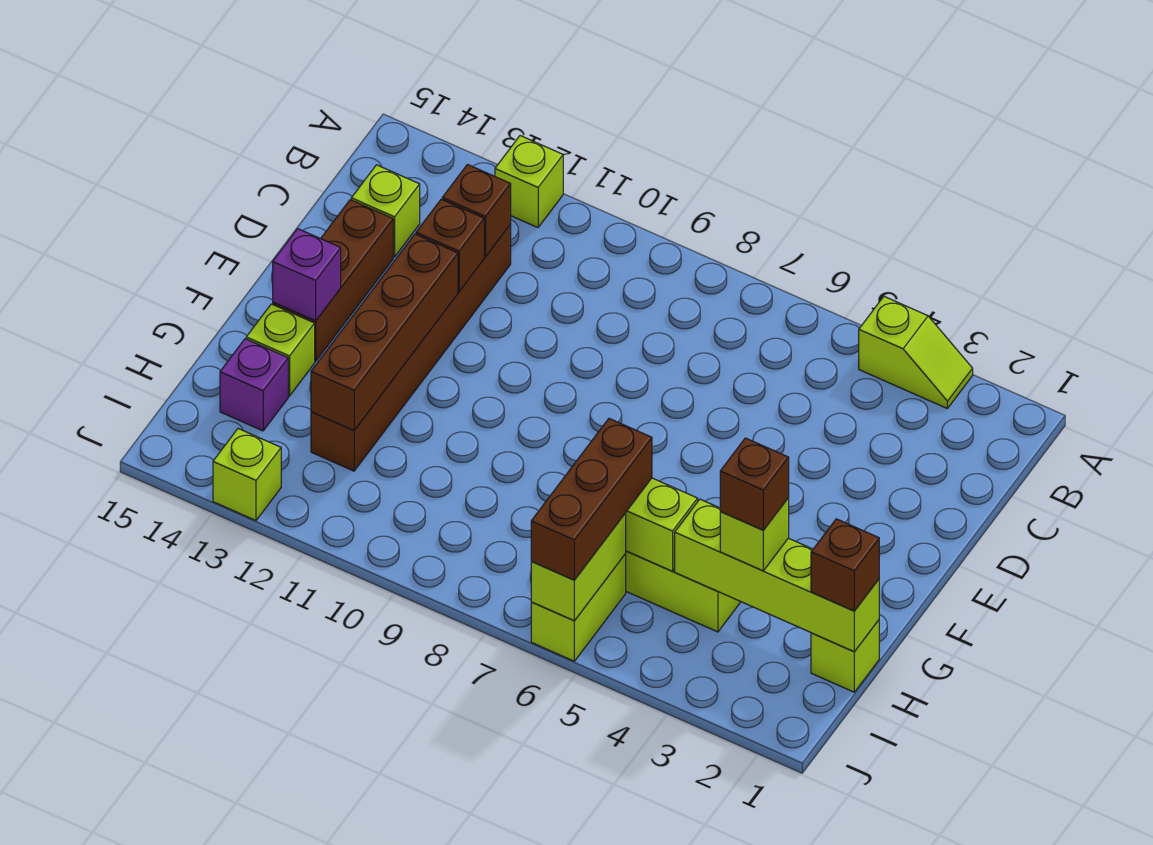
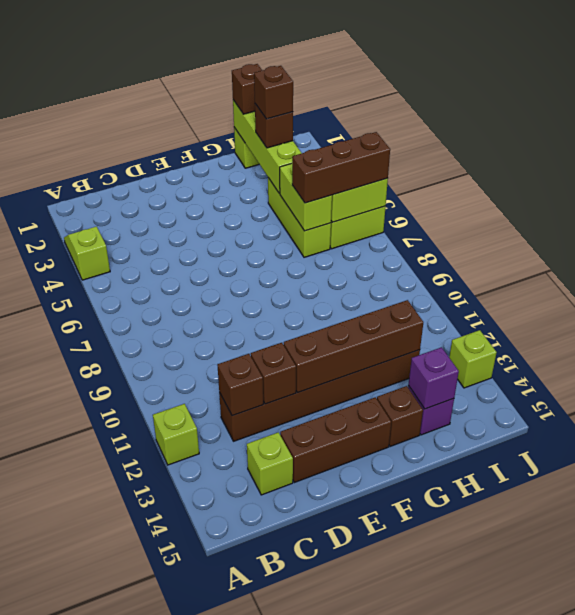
purple brick F14 level 2 -> purple brick H14 level 2
lime brick G14 level 1 -> brown brick G14 level 1
lime brick H3 level 3 -> brown brick H3 level 3

